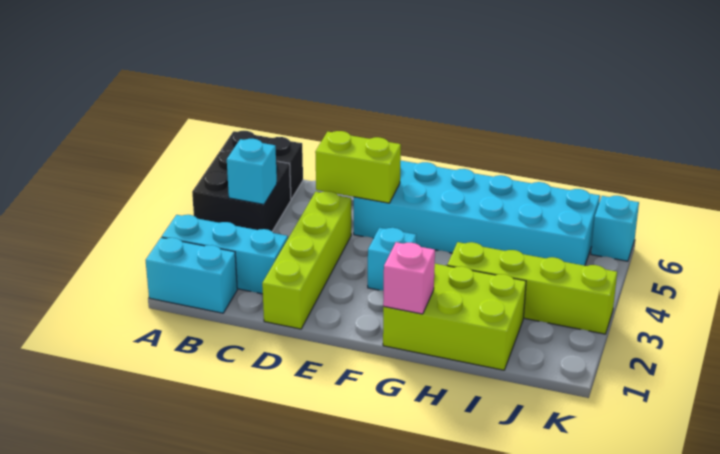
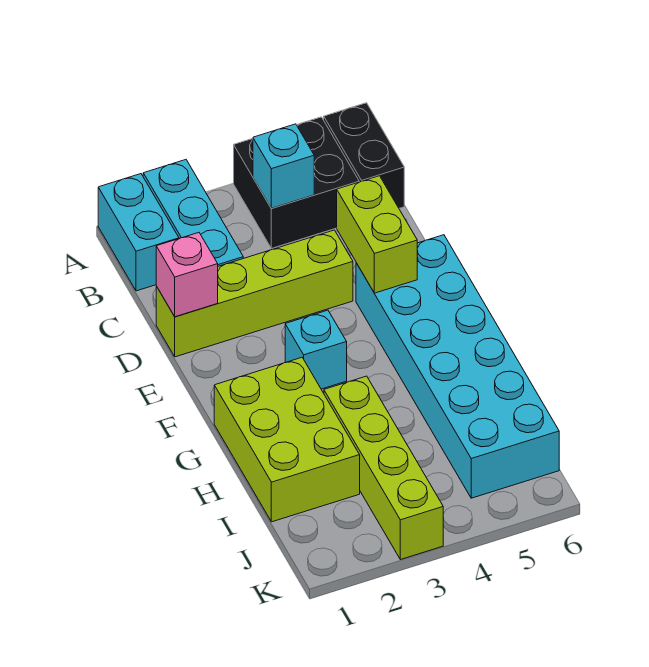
pink brick G1 level 2 -> pink brick D1 level 2
cyan brick K6 level 1 -> none

